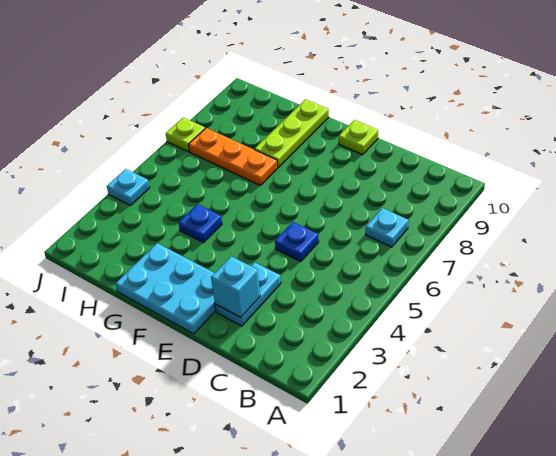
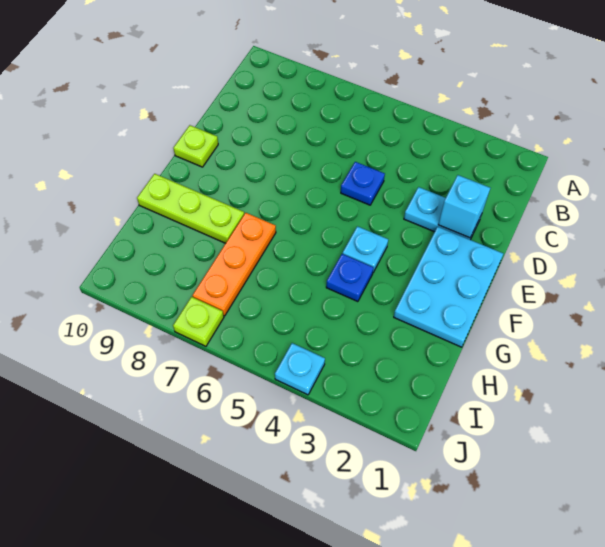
cyan plate B7 level 1 -> cyan plate F4 level 1

